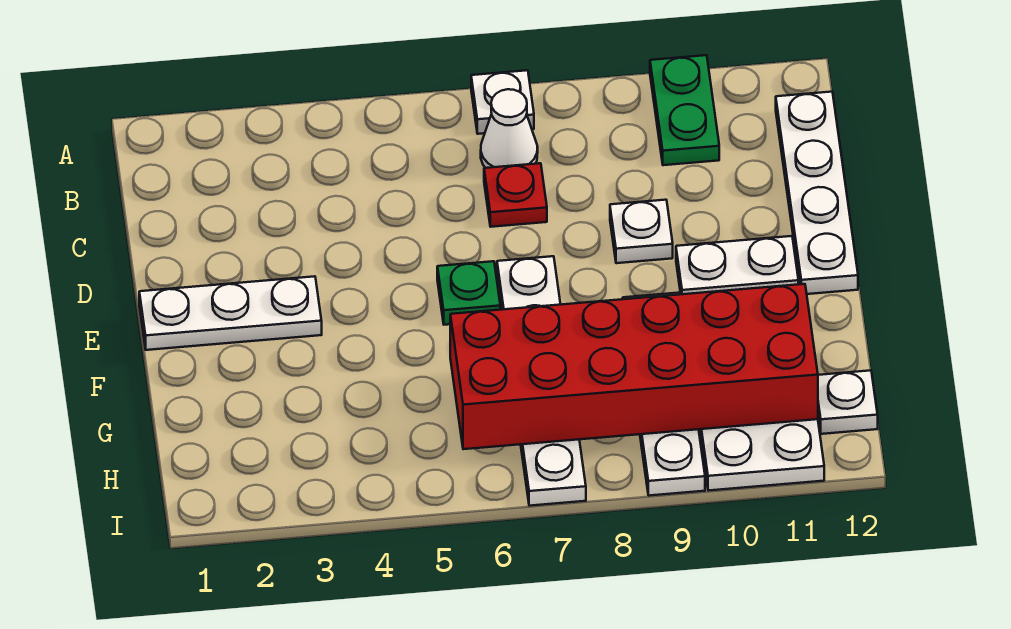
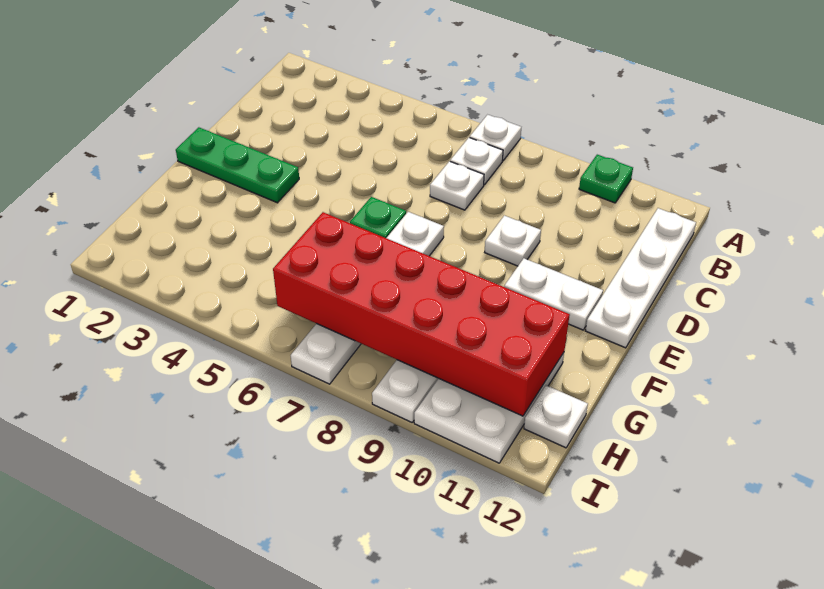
green plate A10:B10 level 1 -> green plate A10 level 1
white cone B7 level 1 -> white plate B7 level 1
red plate C7 level 1 -> white plate C7 level 1
white plate E1:E3 level 1 -> green plate E1:E3 level 1

